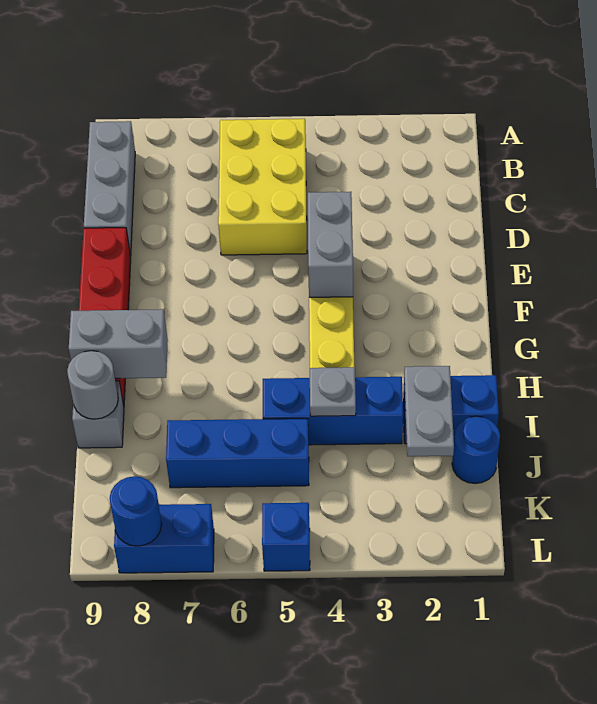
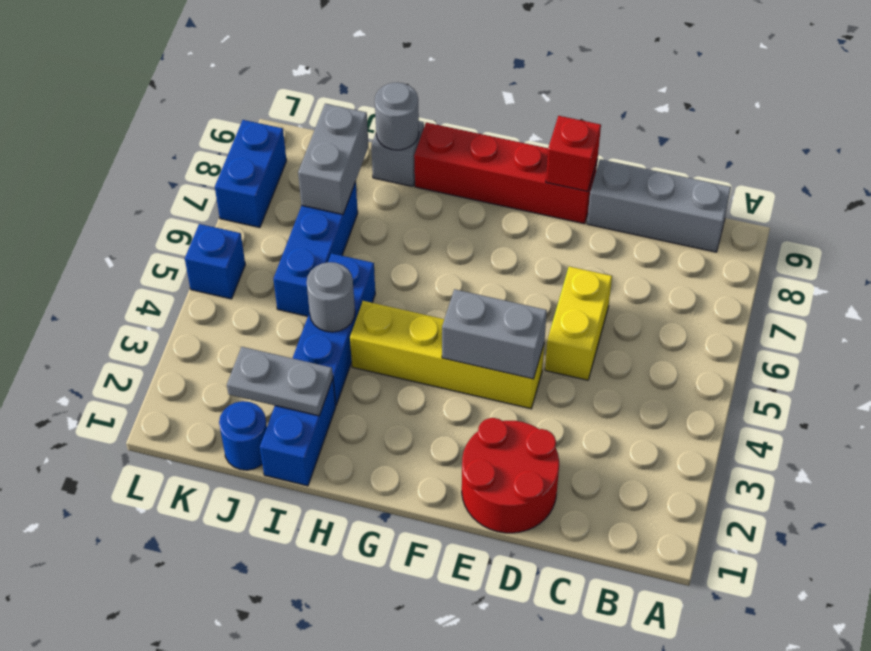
yellow brick B5:D6 level 1 -> yellow brick D5:D6 level 1
none -> red round brick D1:E2 level 1
none -> red brick E9 level 2
grey brick H8:H9 level 2 -> grey brick J7:J8 level 2
grey plate I4 level 2 -> grey round brick I4 level 2
blue round brick L8 level 2 -> none

